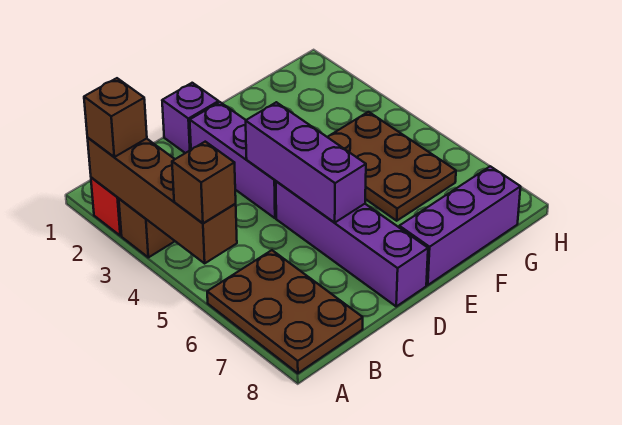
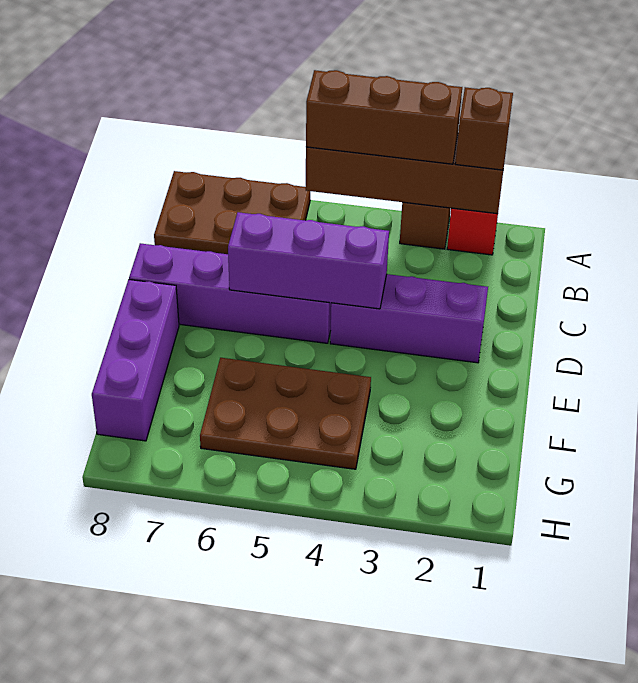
brown brick A5 level 3 -> brown brick A3:A5 level 3
purple brick D1 level 1 -> none

